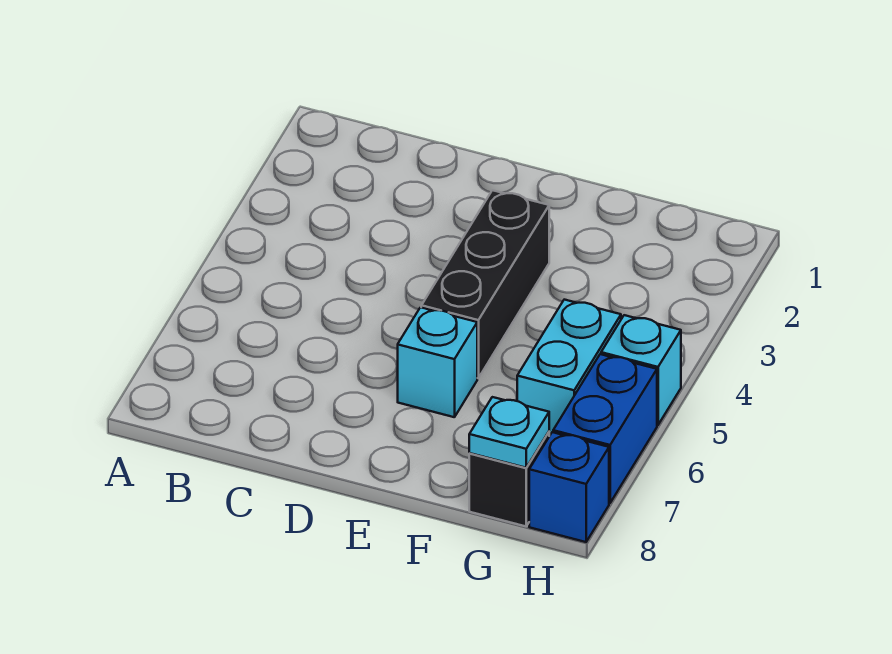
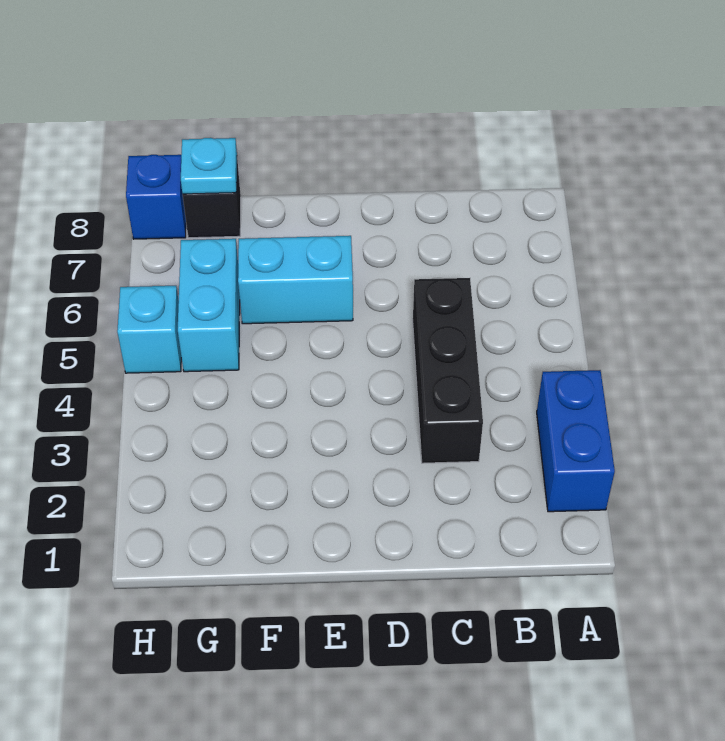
black brick E3:E5 level 1 -> black brick C3:C5 level 1
cyan brick E6 level 1 -> cyan brick E6:F6 level 1
blue brick H6:H7 level 1 -> blue brick A2:A3 level 1

